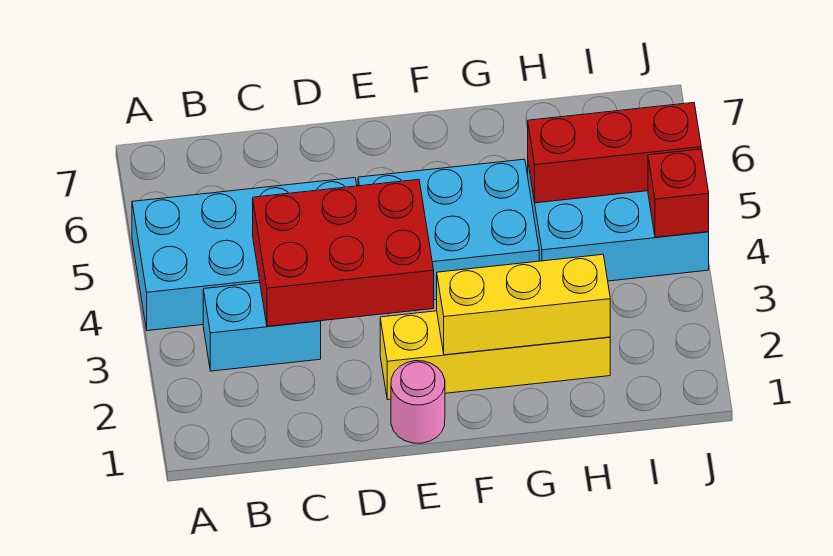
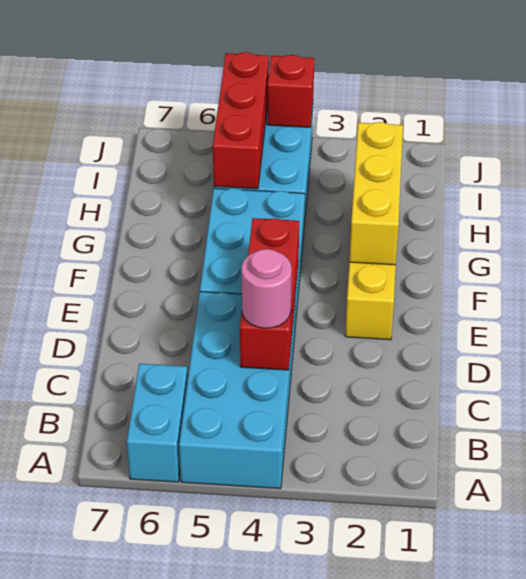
cyan brick B3:C3 level 1 -> cyan brick A6:B6 level 1
red brick C3:E4 level 2 -> red brick C4:E4 level 2
pink round brick E1 level 1 -> pink round brick C4 level 3

